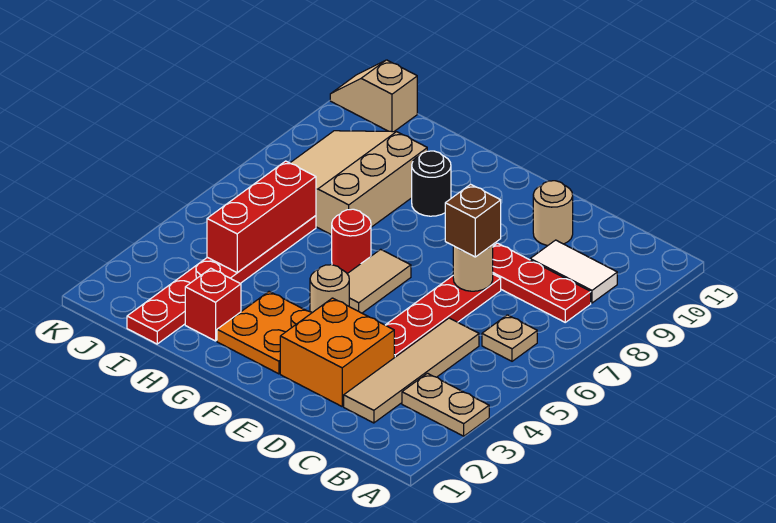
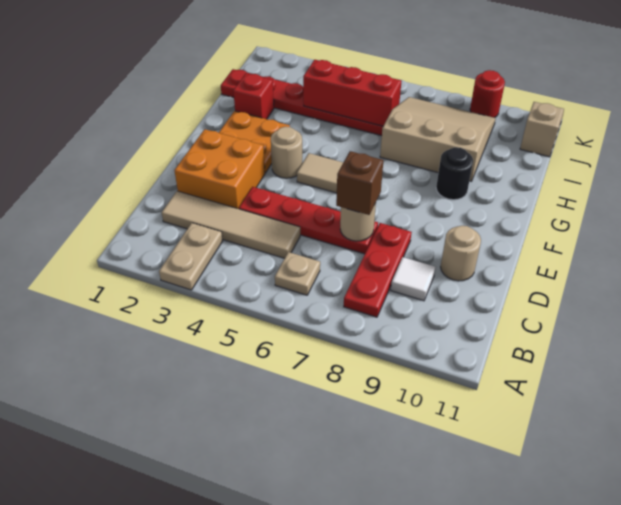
white tile B9:C9 level 1 -> white tile C9 level 1
red round brick G6 level 1 -> red round brick K9 level 1

